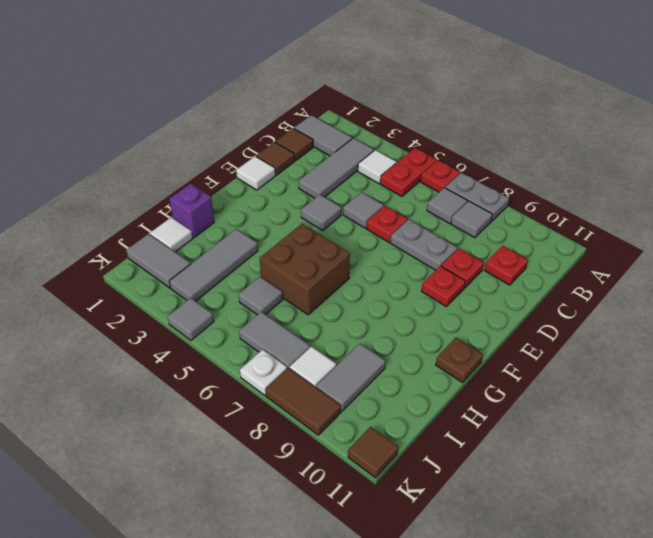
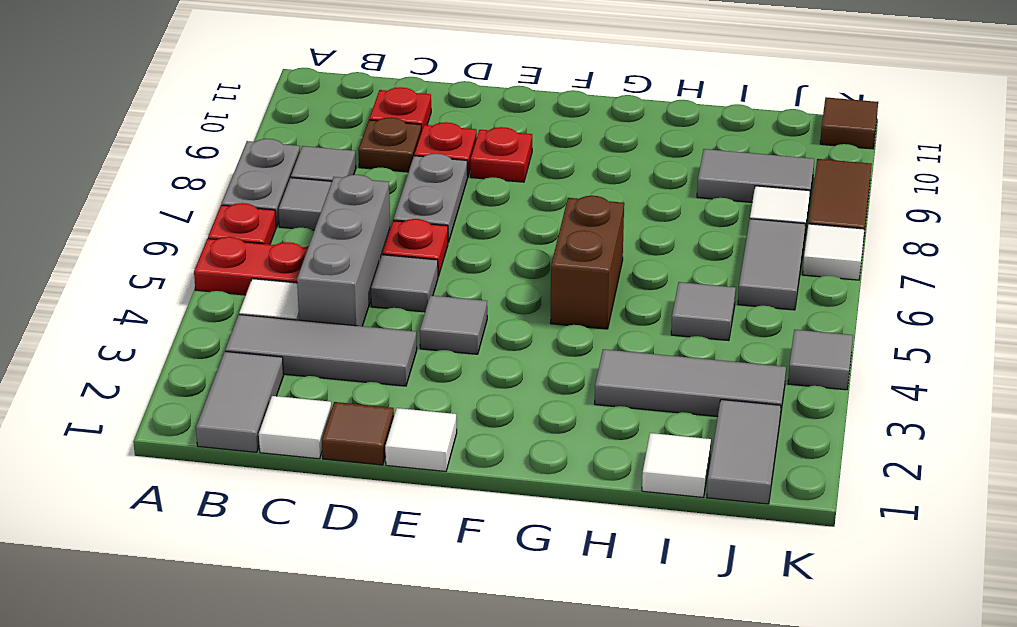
brown tile C1 level 1 -> white tile C1 level 1
none -> grey brick C4:C6 level 1
brown brick G5:H6 level 1 -> brown brick G5:G6 level 1
brown plate G11 level 1 -> brown plate C9 level 1
purple brick H1 level 1 -> none
white plate K7 level 1 -> white tile K7 level 1

